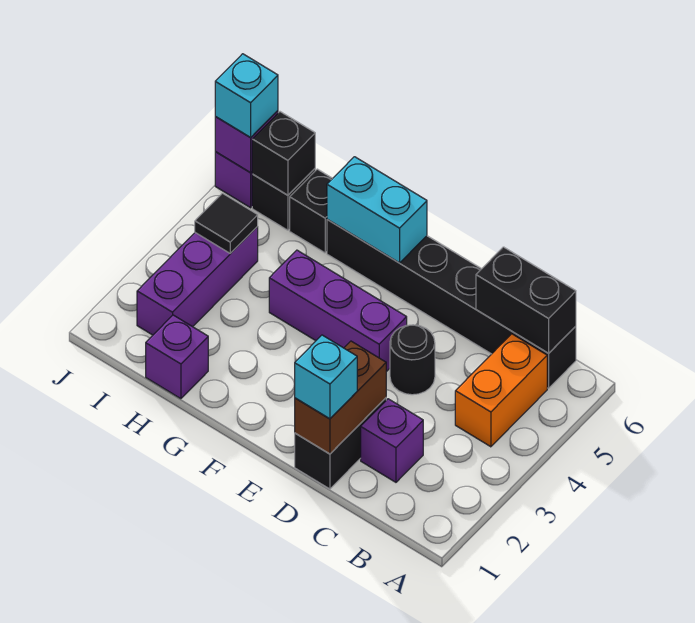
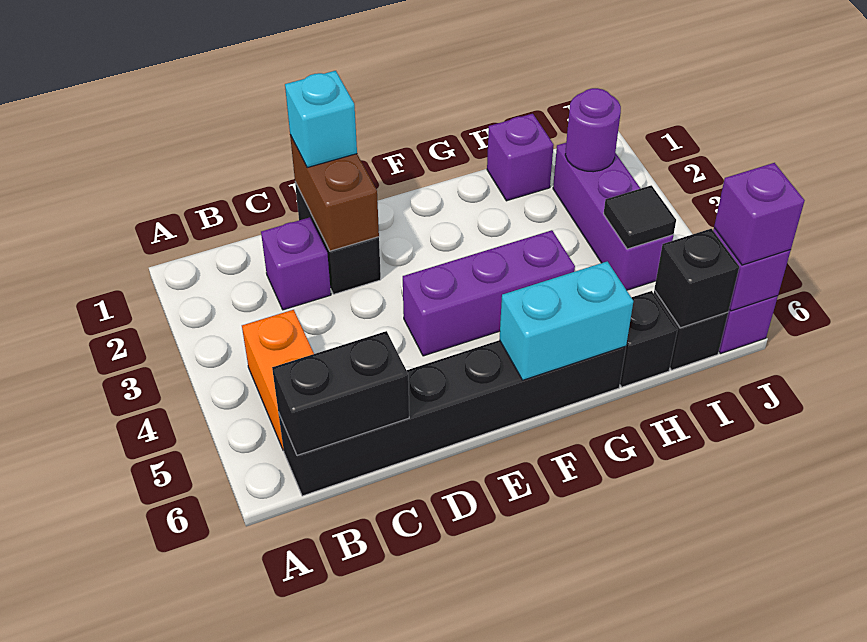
black round brick D4 level 1 -> none
none -> purple round brick I2 level 2
cyan brick J6 level 3 -> purple brick J6 level 3

